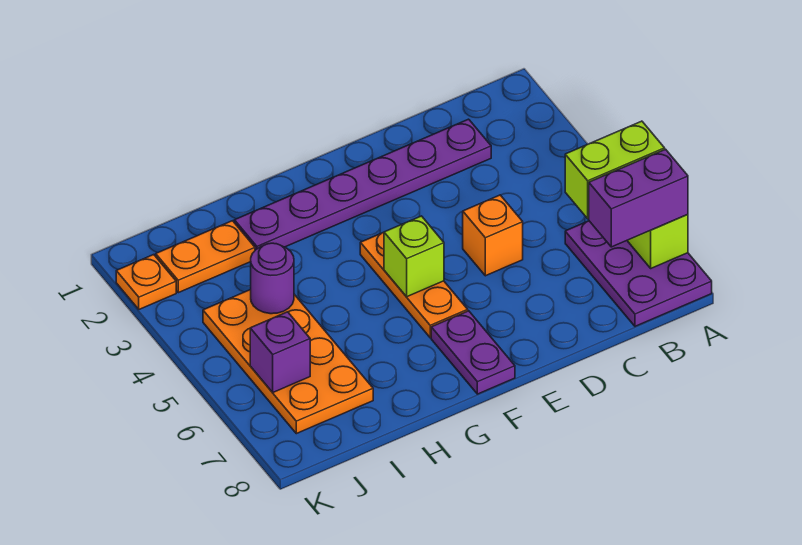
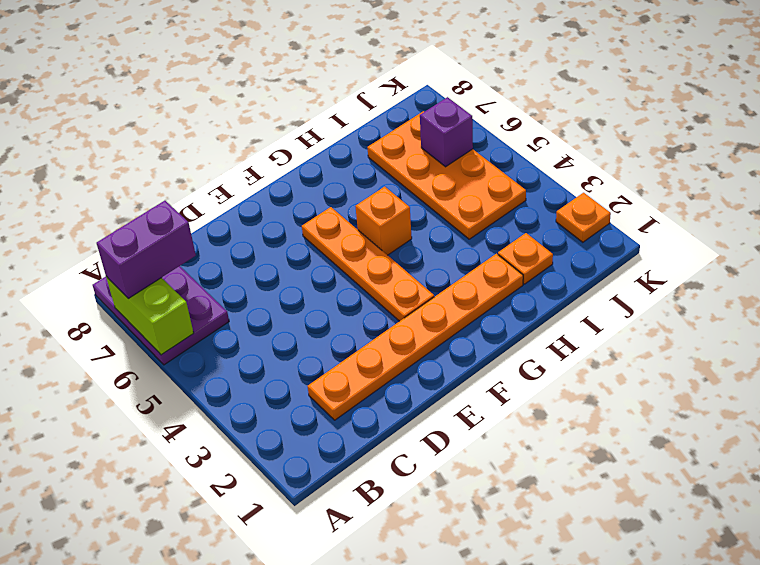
lime brick A6:B6 level 3 -> none
purple plate C2:H2 level 1 -> orange plate C2:H2 level 1
orange brick D5 level 1 -> orange brick G5 level 1
orange plate F4:F6 level 1 -> orange plate F3:F6 level 1
lime brick F5 level 2 -> none
purple plate F7:F8 level 1 -> none
orange plate I2:J2 level 1 -> orange plate I2 level 1
purple round brick I4 level 2 -> none

